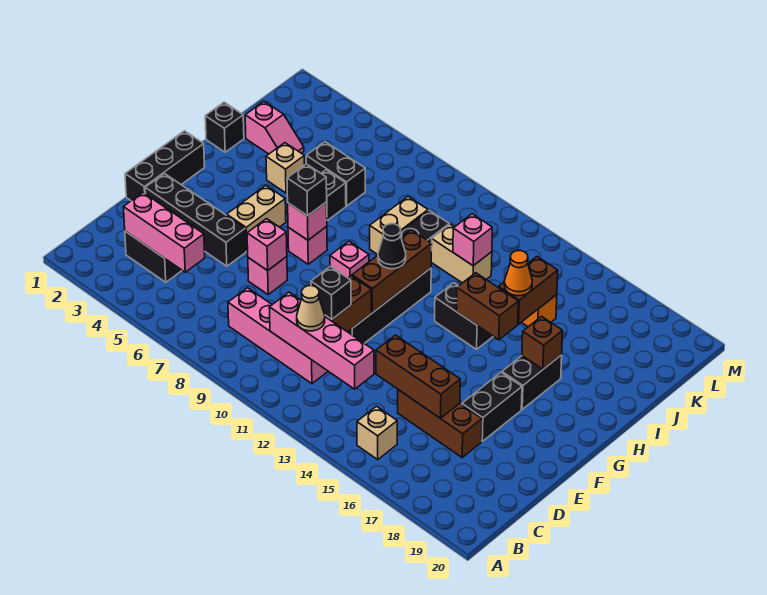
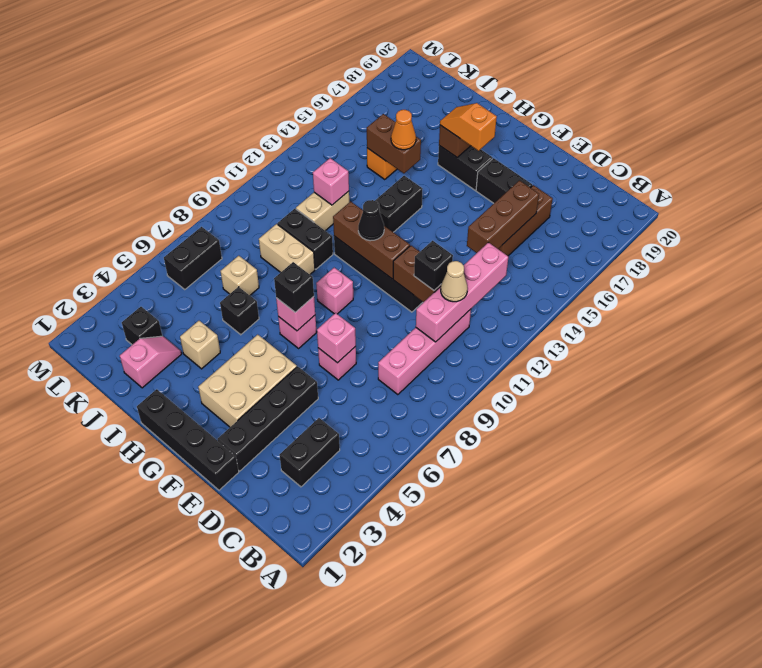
tan brick B15 level 1 -> tan brick J7 level 1
pink brick C3:C5 level 2 -> none
black brick E1:G1 level 1 -> black brick E1:H1 level 1
tan brick F5:G5 level 1 -> tan brick F3:G5 level 1
none -> orange slope G17:H17 level 3 top G
brown brick H14:H15 level 2 -> none
black brick I1 level 1 -> black brick K3 level 1
black brick J5:J6 level 1 -> black brick L6:L7 level 1

